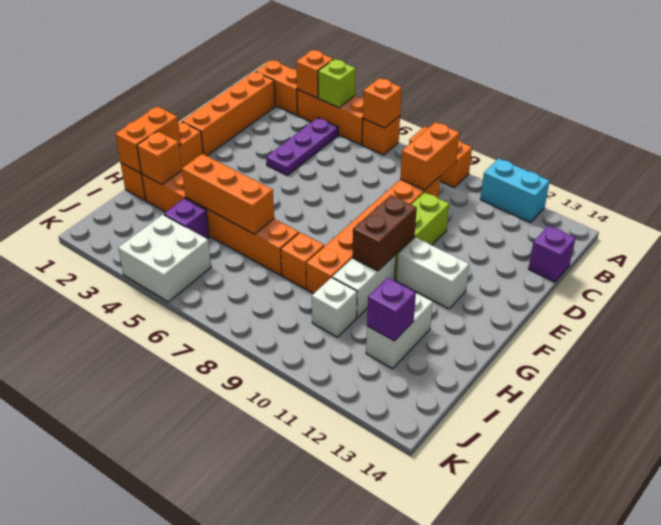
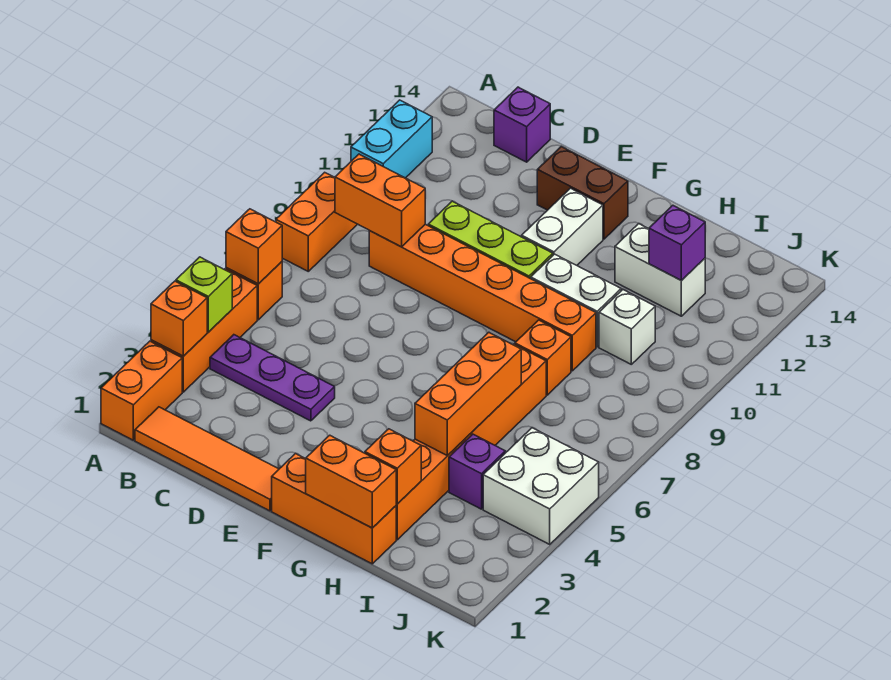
orange brick B1:E1 level 1 -> orange tile B1:E1 level 1
brown brick F10:G10 level 2 -> brown brick E13:F13 level 1

